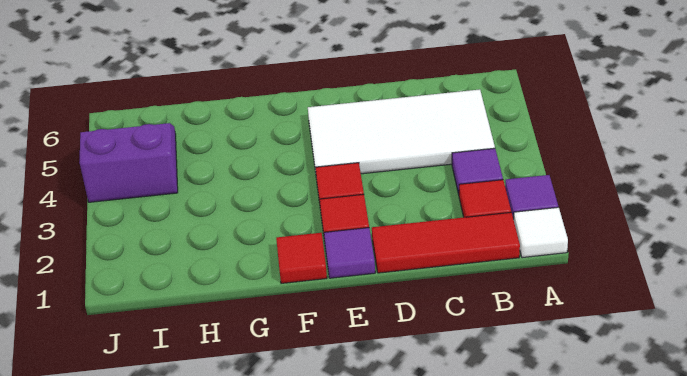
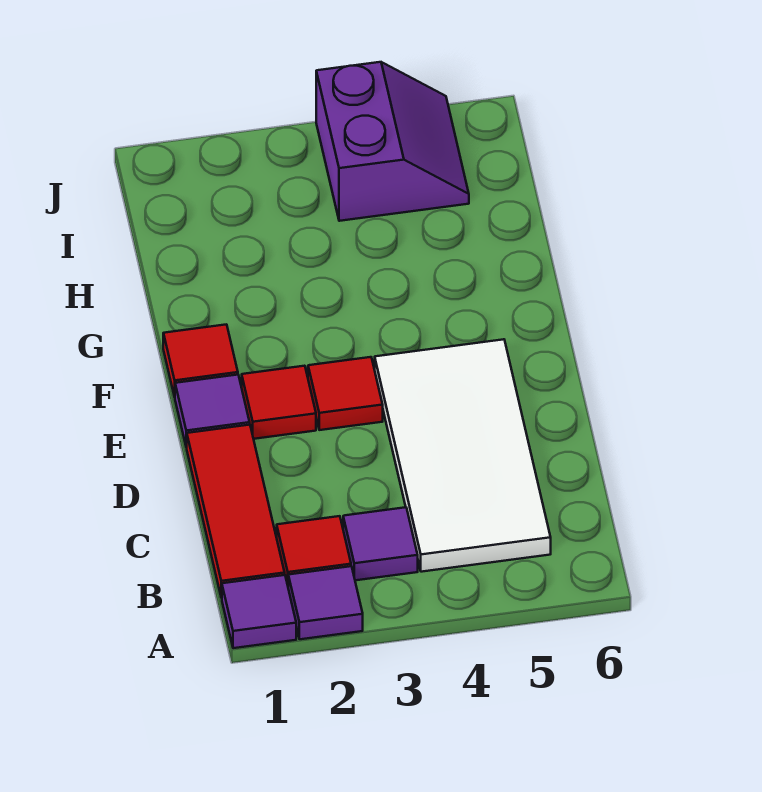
white tile A1 level 1 -> purple tile A1 level 1

